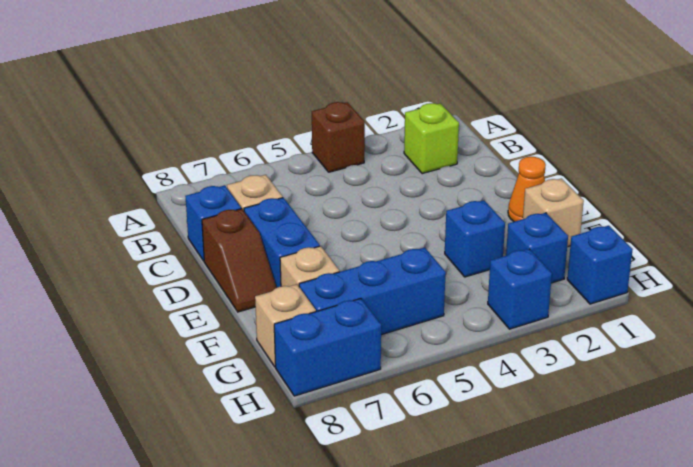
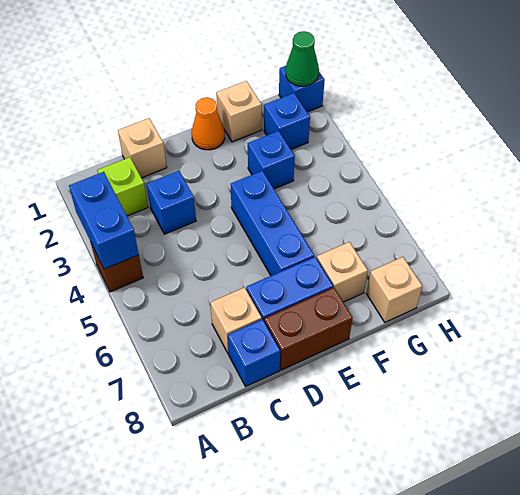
none -> tan brick C1 level 1
brown slope D8:E8 level 1 top D -> brown brick D8:E8 level 1
blue brick G5:G7 level 1 -> blue brick E4:E6 level 1
none -> green cone H1 level 2
blue brick H3 level 1 -> blue brick C3 level 1
blue brick H7:H8 level 1 -> blue brick A3:A4 level 2

